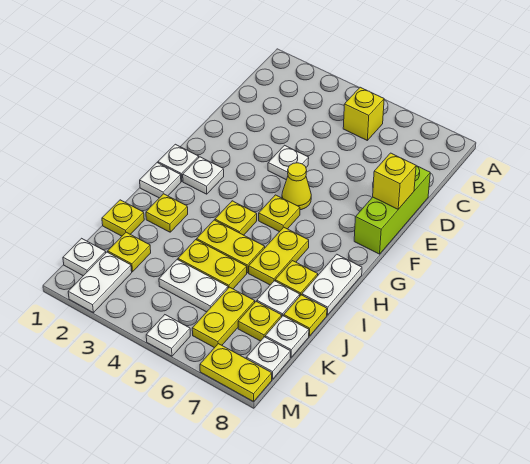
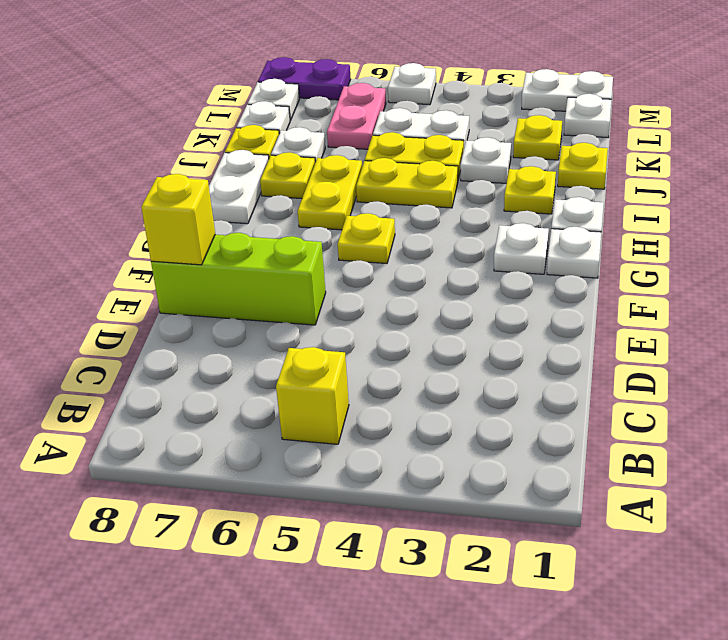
lime brick D8:F8 level 1 -> lime brick E6:E8 level 1
white plate E4 level 1 -> white plate J3 level 1
yellow cone F5 level 1 -> none
yellow plate H4 level 1 -> none
yellow plate K6:L6 level 1 -> pink plate K6:L6 level 1
yellow plate K7 level 1 -> none
white plate L2:M2 level 1 -> white plate M1:M2 level 1
yellow plate M7:M8 level 1 -> purple plate M7:M8 level 1

